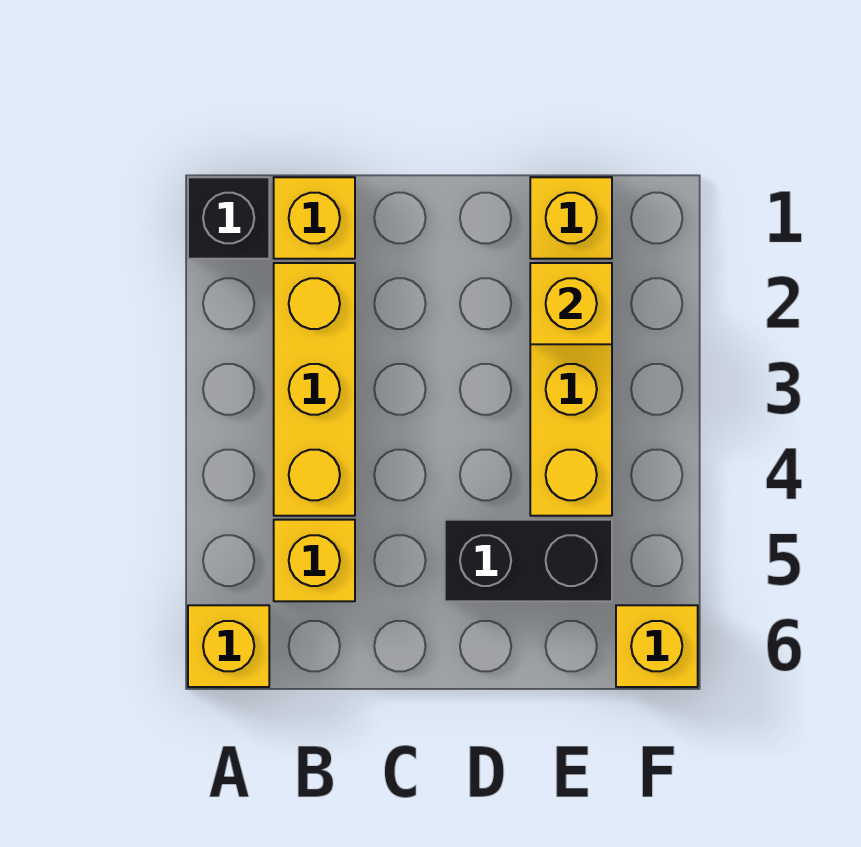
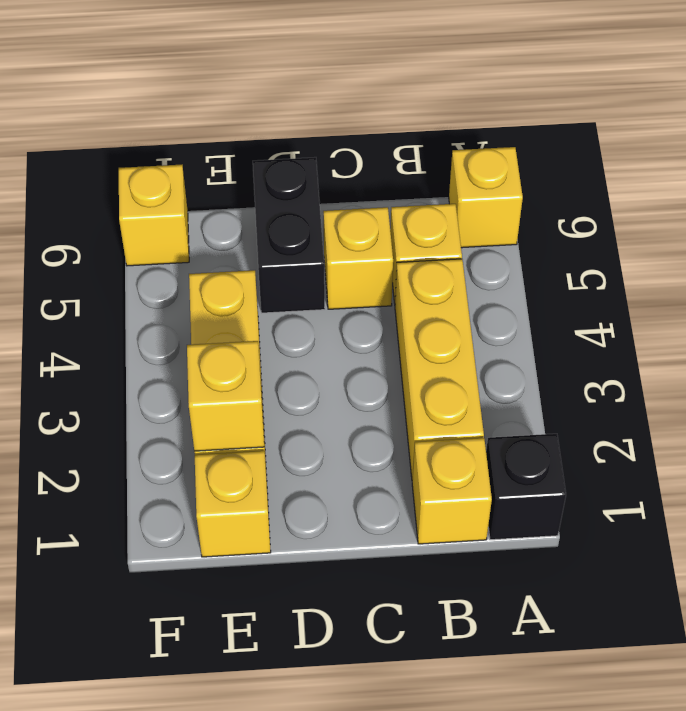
none -> yellow brick C5 level 1
black brick D5:E5 level 1 -> black brick D5:D6 level 1

